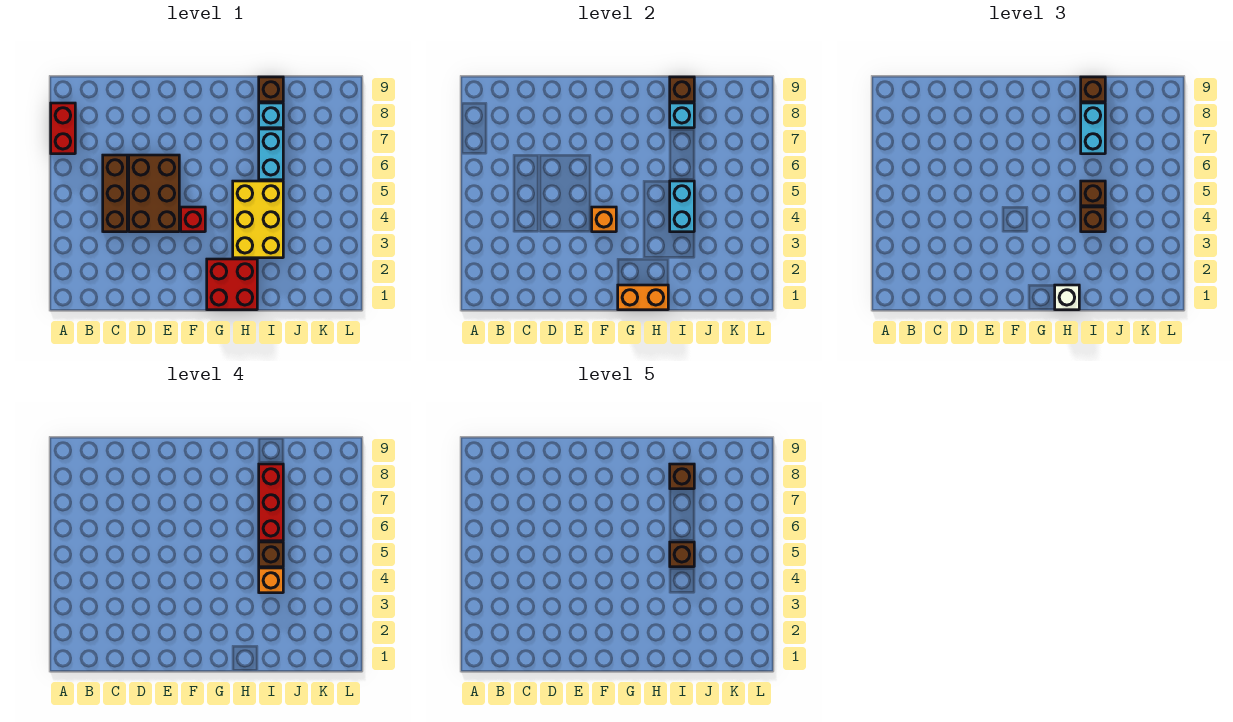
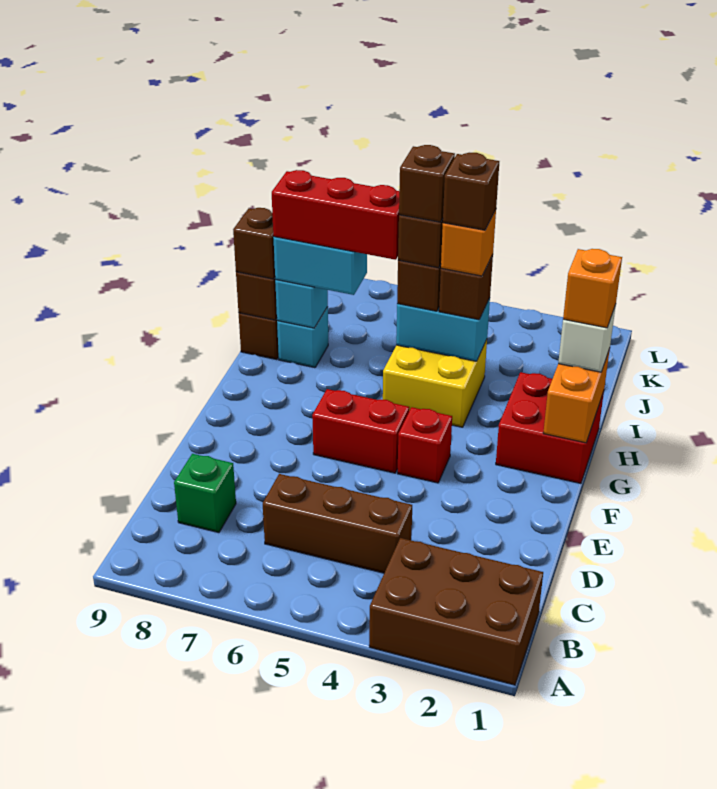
red brick A7:A8 level 1 -> red brick F5:F6 level 1
none -> green brick C8 level 1
brown brick D4:E6 level 1 -> brown brick A1:B3 level 1
orange brick F4 level 2 -> orange brick H1 level 4
yellow brick H3:I5 level 1 -> yellow brick H4:I5 level 1
cyan brick I6:I7 level 1 -> none
brown brick I8 level 5 -> brown brick I4 level 5

